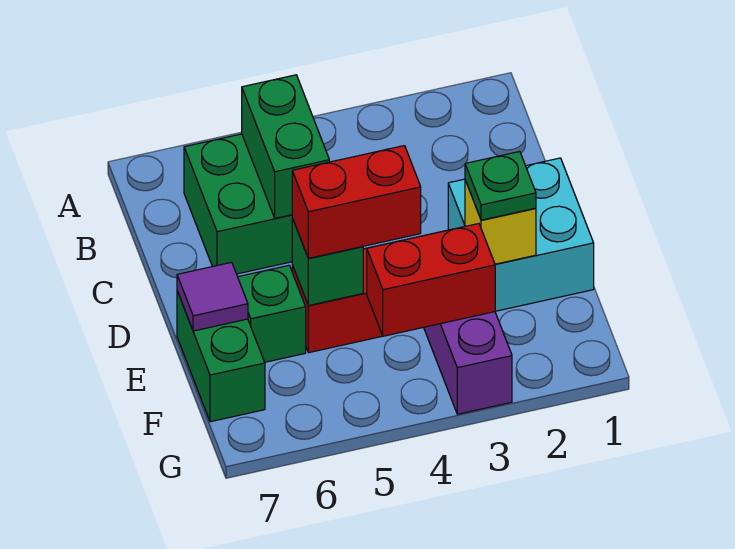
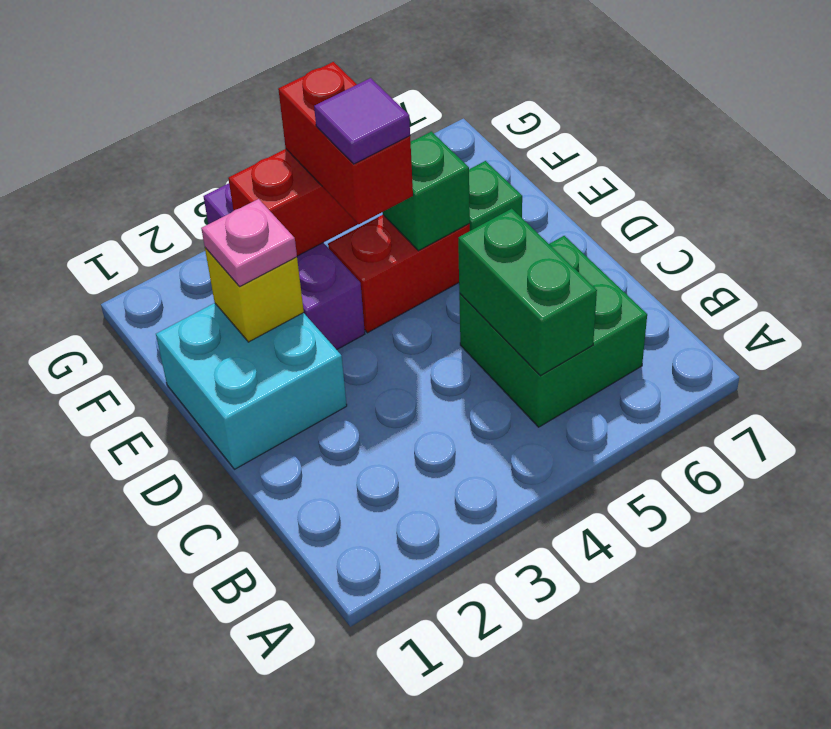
green plate E2 level 3 -> pink plate E2 level 3
red brick E4:E5 level 3 -> red brick E4:F4 level 3
green brick E7:F7 level 1 -> none
purple tile E7 level 2 -> purple tile E4 level 4

